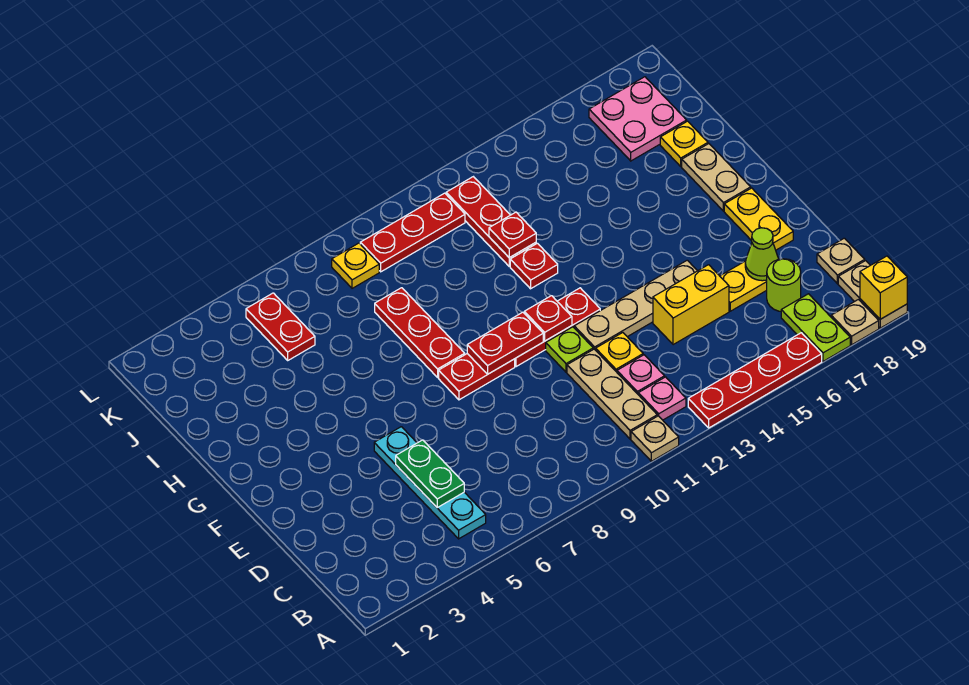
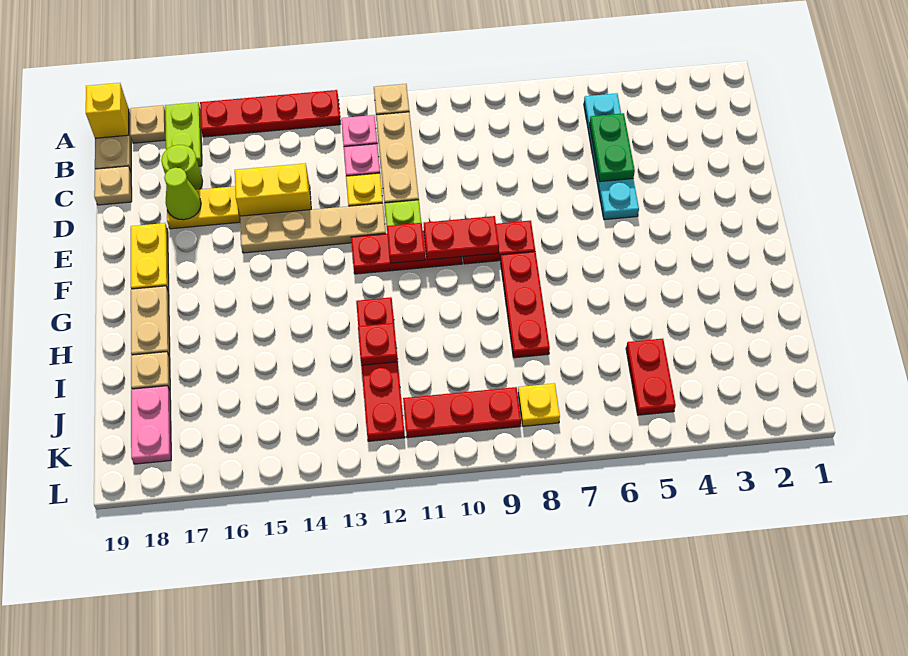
yellow plate I18 level 1 -> tan plate I18 level 1
pink plate J17:K18 level 1 -> pink plate J18:K18 level 1

